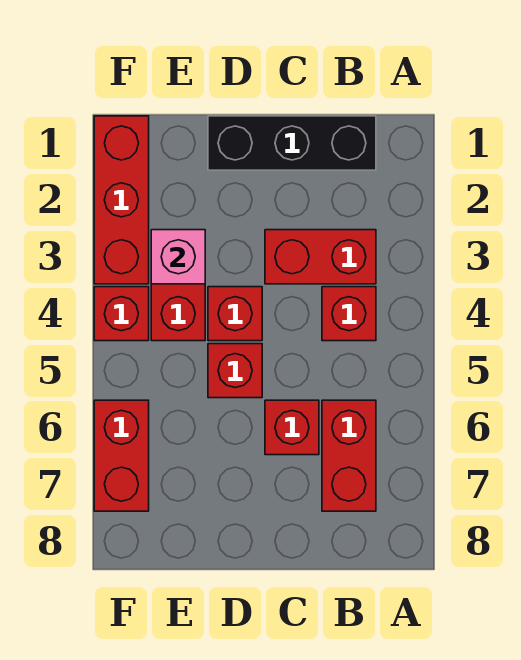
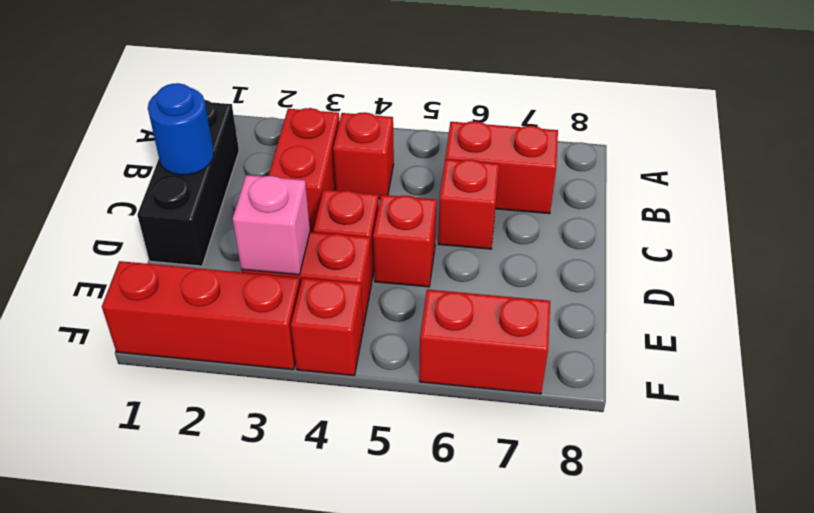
none -> blue round brick C1 level 2

